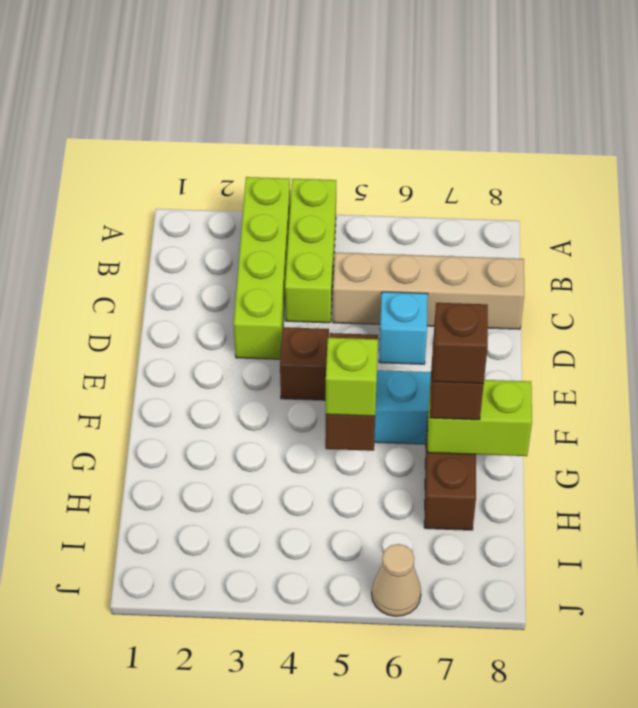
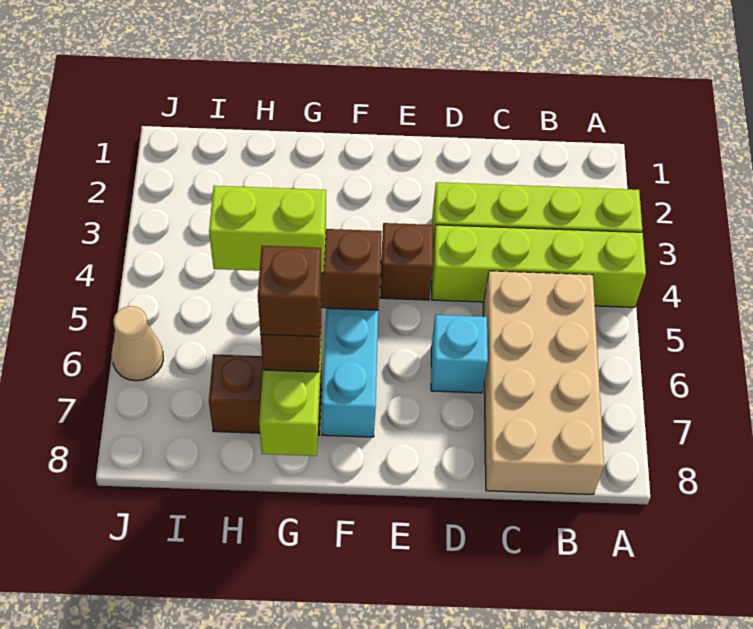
lime brick A4:C4 level 1 -> lime brick A4:D4 level 1
tan brick C5:C8 level 1 -> tan brick B5:C8 level 1
lime brick G5 level 3 -> lime brick G5:H5 level 3

